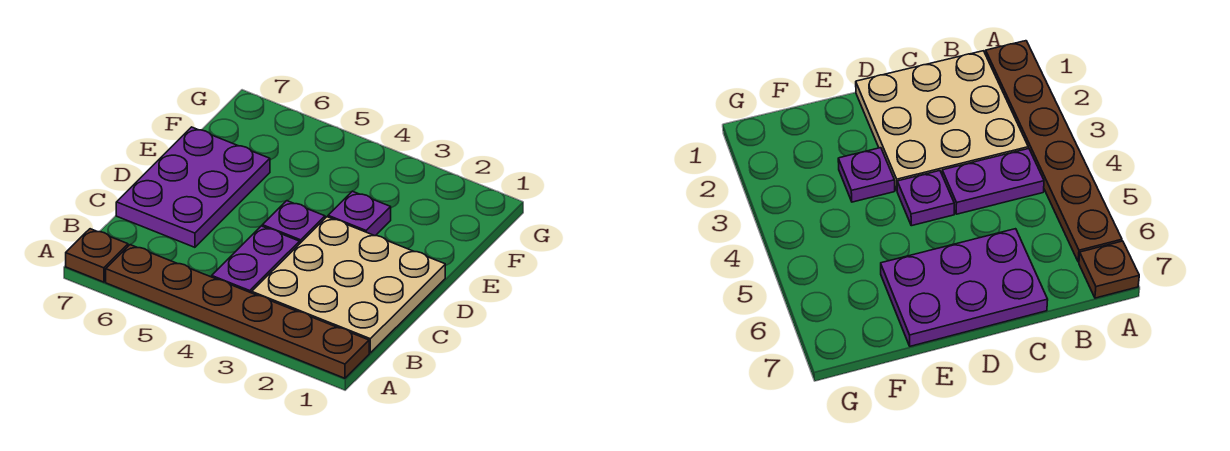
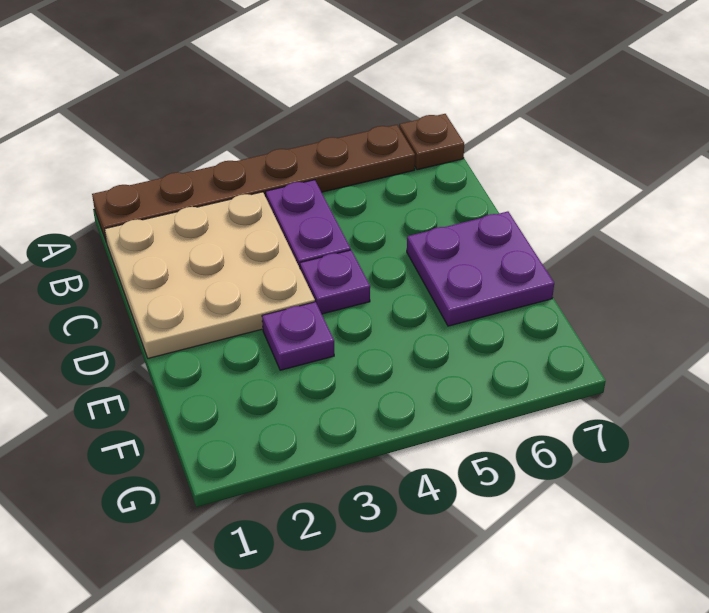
purple plate C6:E7 level 1 -> purple plate D6:E7 level 1

